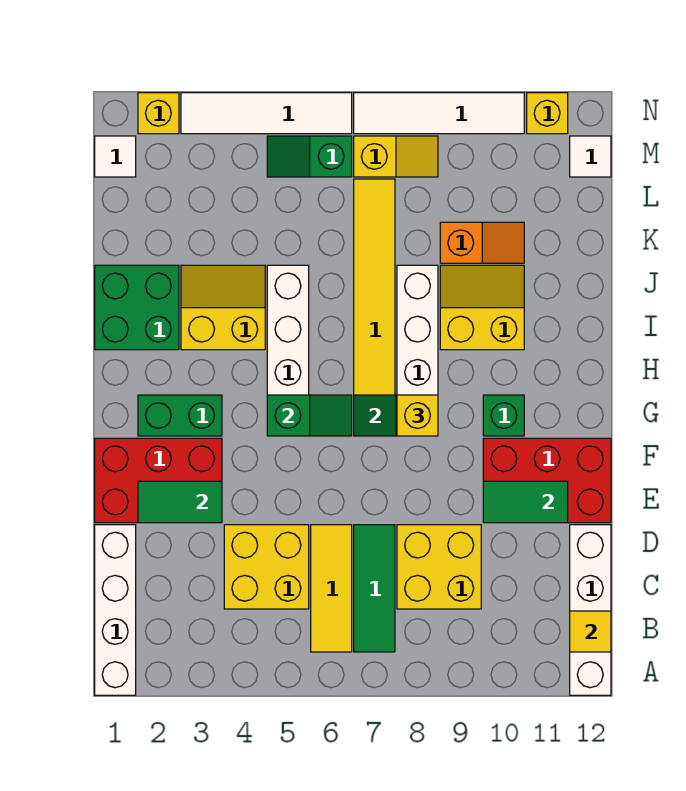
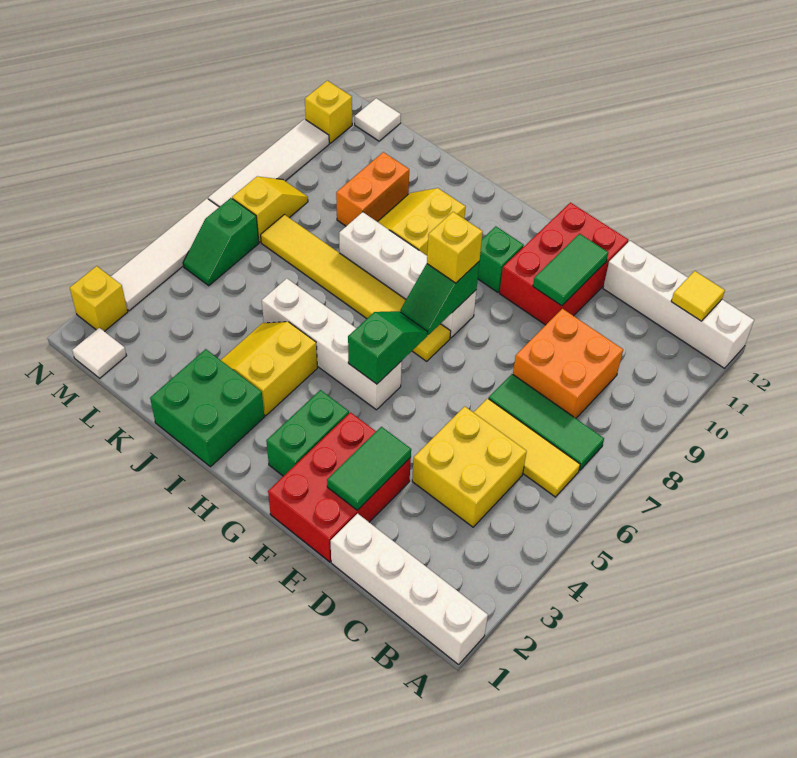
yellow brick C8:D9 level 1 -> orange brick C8:D9 level 1
orange slope K9:K10 level 1 top 9 -> orange brick K9:K10 level 1

